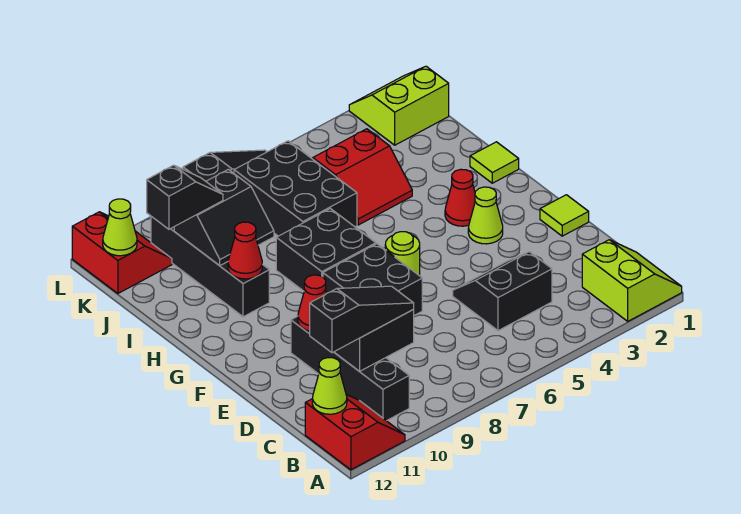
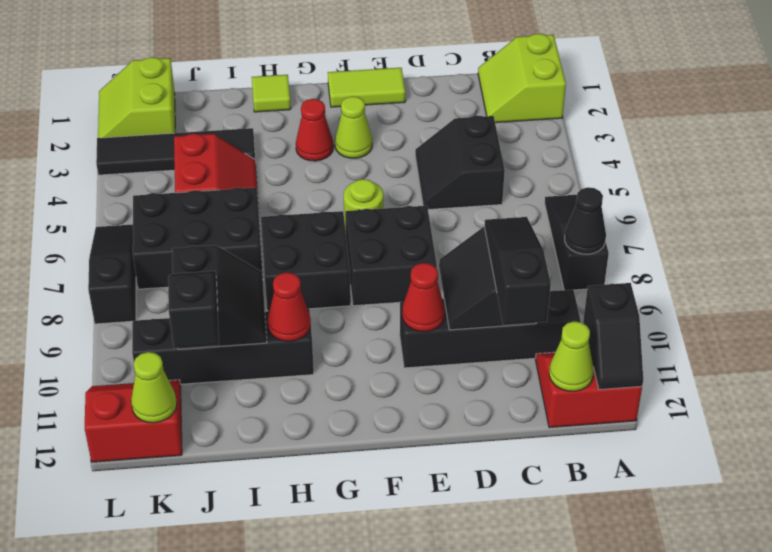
lime slope A1:B2 level 1 top 2 -> lime slope A1:B2 level 1 top A
none -> black slope A6:A8 level 1 top 8
none -> black cone A8 level 2
none -> black slope A11:A12 level 2 top 11
lime tile E1 level 1 -> lime tile E1:F1 level 1
none -> black tile I3:L3 level 1

